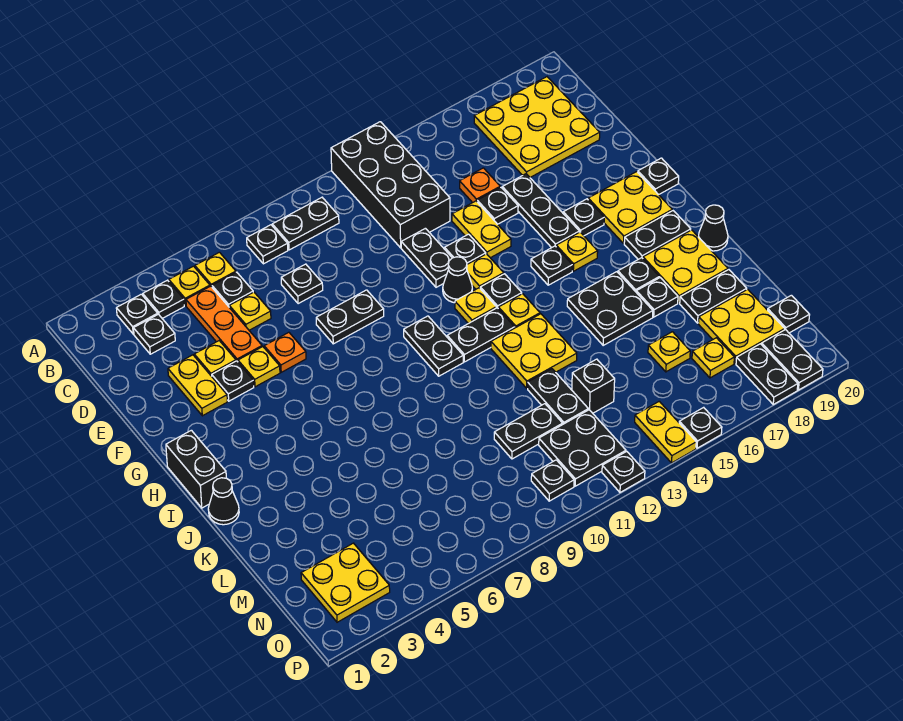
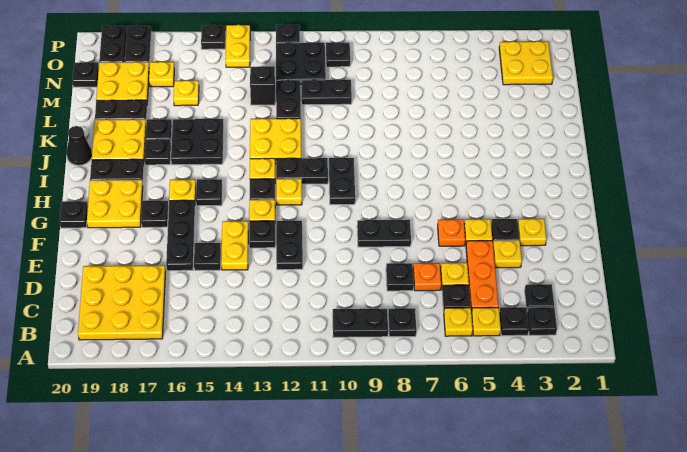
black brick A12:D13 level 1 -> none
orange plate D15 level 1 -> orange plate D7 level 1
yellow plate E3:F3 level 1 -> yellow plate F3 level 1
black cone G12 level 1 -> none
black brick H1:I1 level 1 -> none
black cone J1 level 1 -> none

